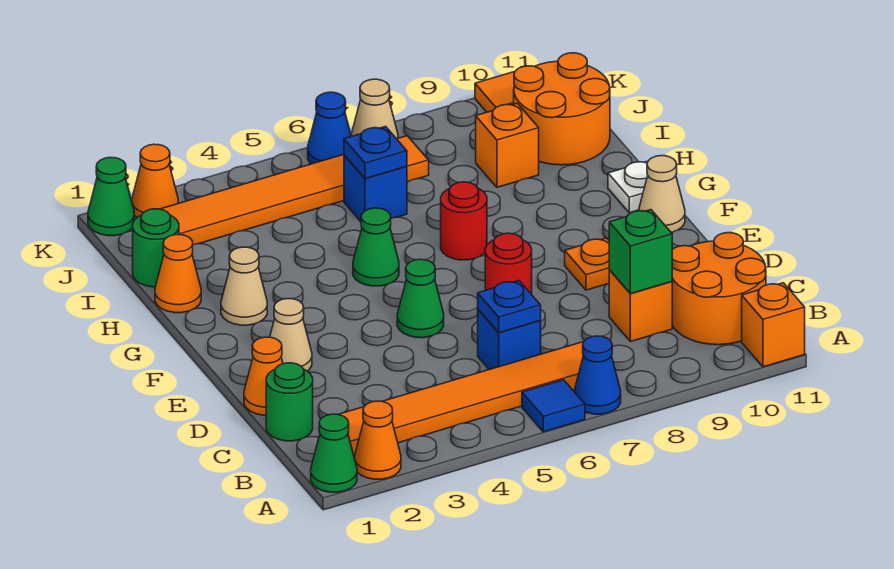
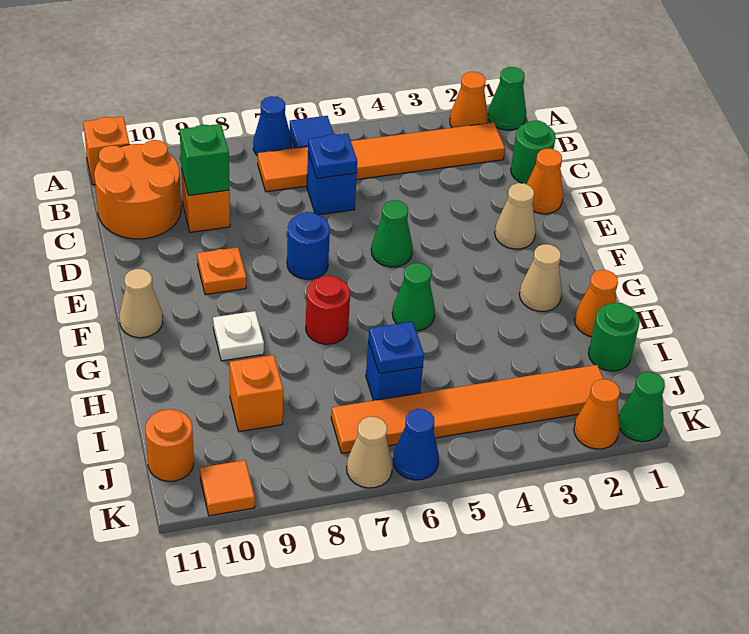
red round brick E7 level 1 -> blue round brick E7 level 1
white plate G11 level 1 -> white plate G9 level 1
orange round brick I10:J11 level 1 -> orange round brick J11 level 1

